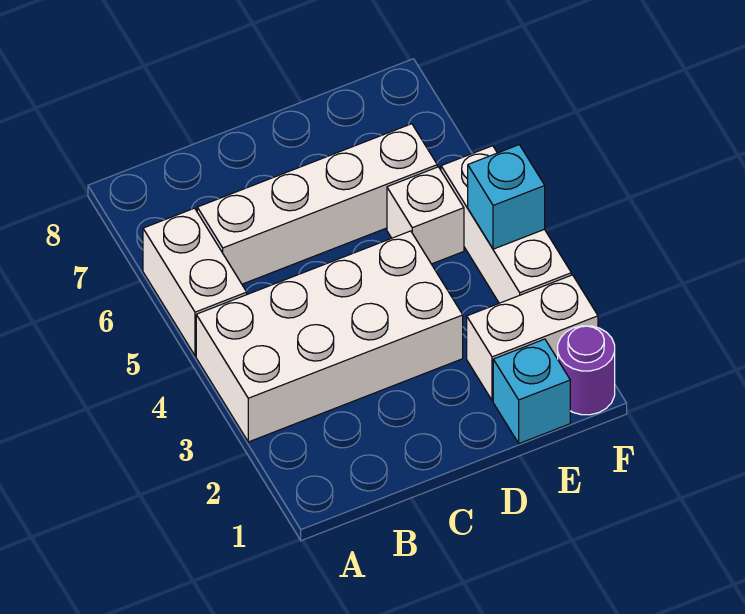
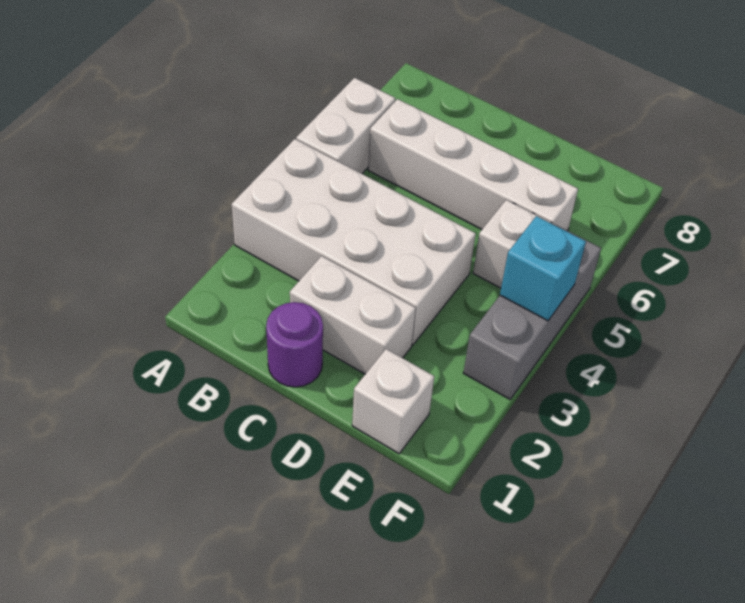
cyan brick E1 level 1 -> white brick E1 level 1
white brick E2:F2 level 1 -> white brick C2:D2 level 1
purple round brick F1 level 1 -> purple round brick C1 level 1
white brick F3:F5 level 1 -> grey brick F3:F5 level 1

